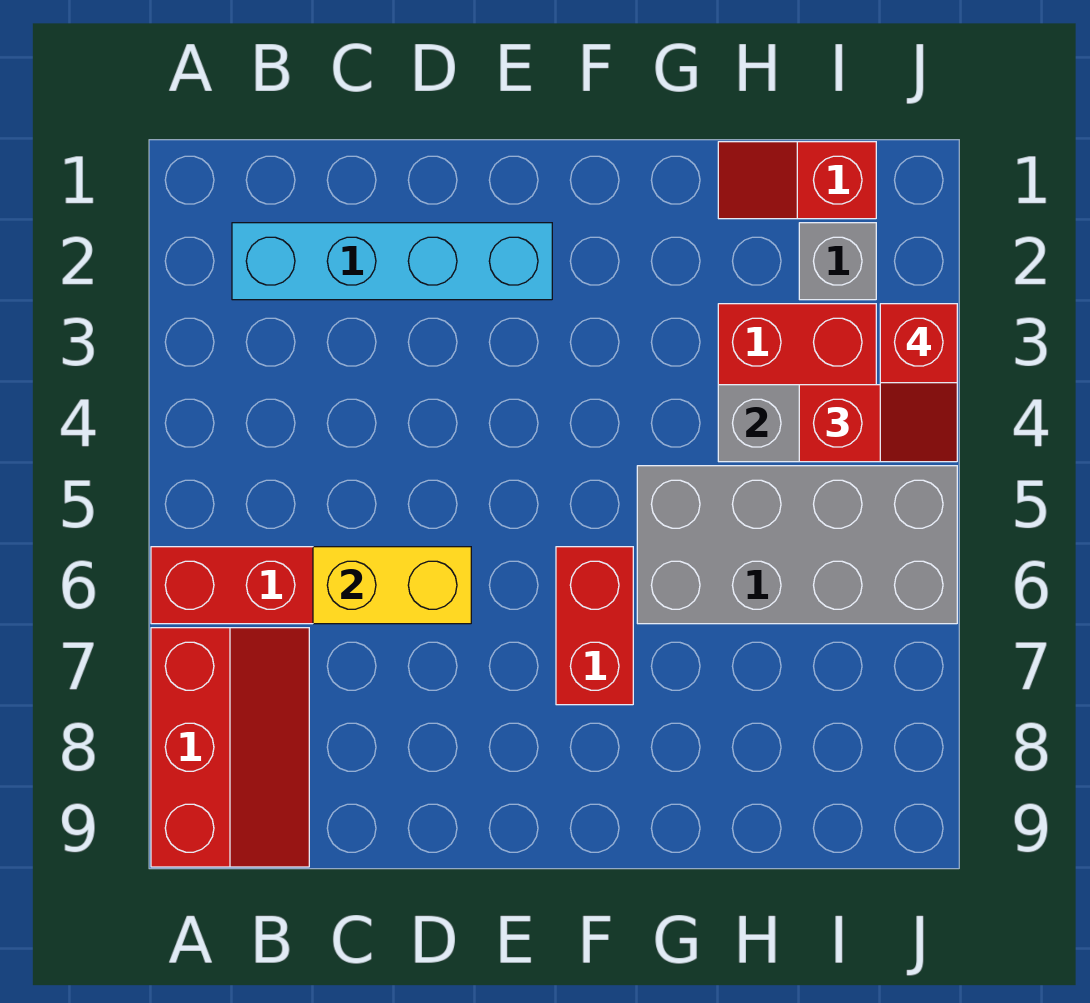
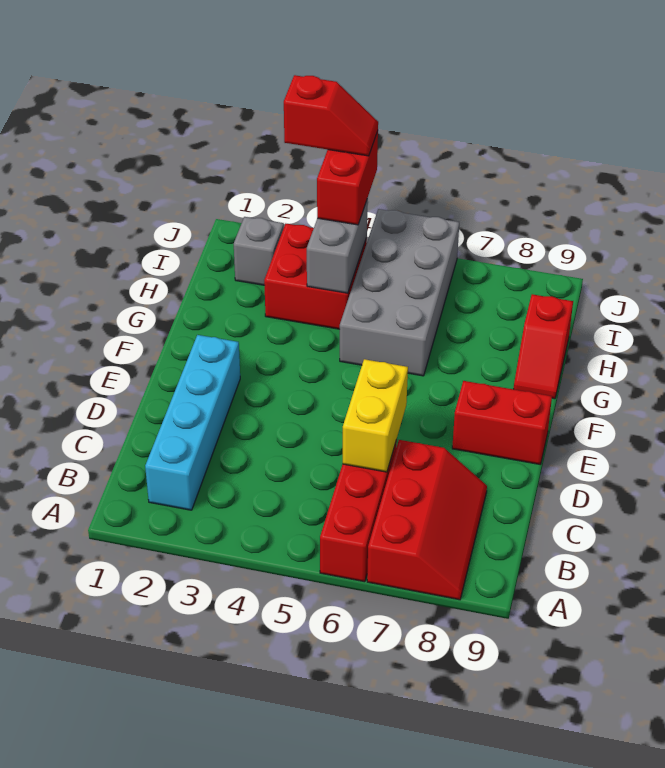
red slope A7:B9 level 1 top A -> red slope A7:C8 level 1 top 7
red brick F6:F7 level 1 -> red brick E8:E9 level 1
red slope H1:I1 level 1 top I -> red slope G9:H9 level 1 top H

